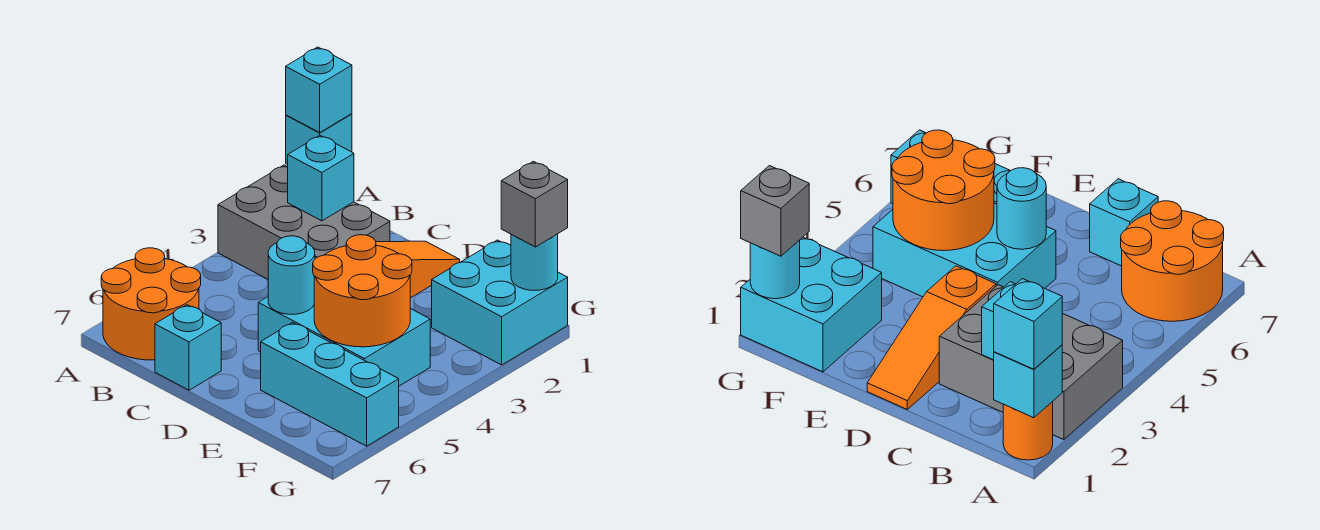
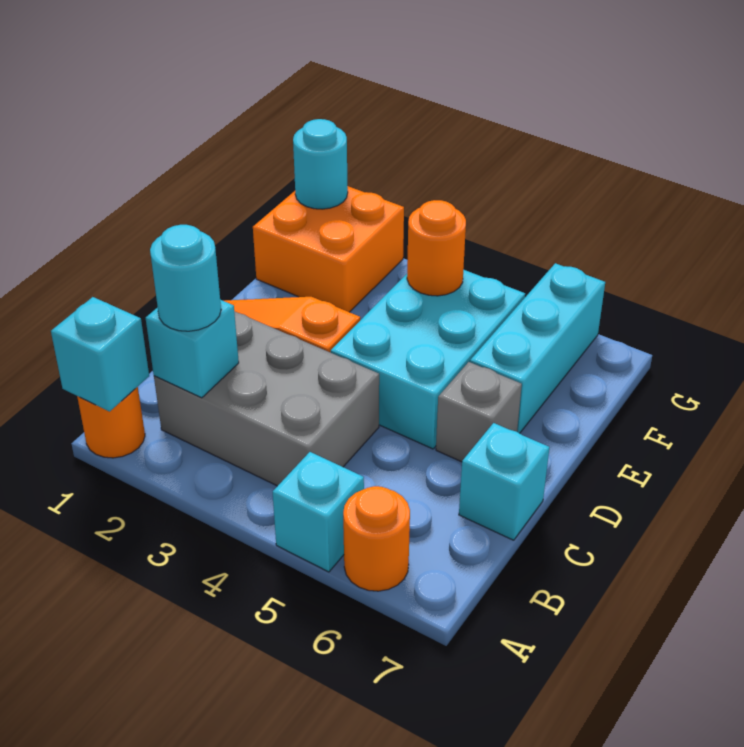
cyan brick A1 level 3 -> cyan brick A5 level 1
grey brick A2:C3 level 1 -> grey brick B2:C4 level 1
orange round brick A6:B7 level 1 -> orange round brick A6 level 1
cyan round brick D5 level 2 -> cyan round brick B2 level 3
orange round brick E4:F5 level 2 -> orange round brick F4 level 2
cyan brick F1:G2 level 1 -> orange brick F1:G2 level 1
grey brick G1 level 3 -> grey brick D6 level 1

